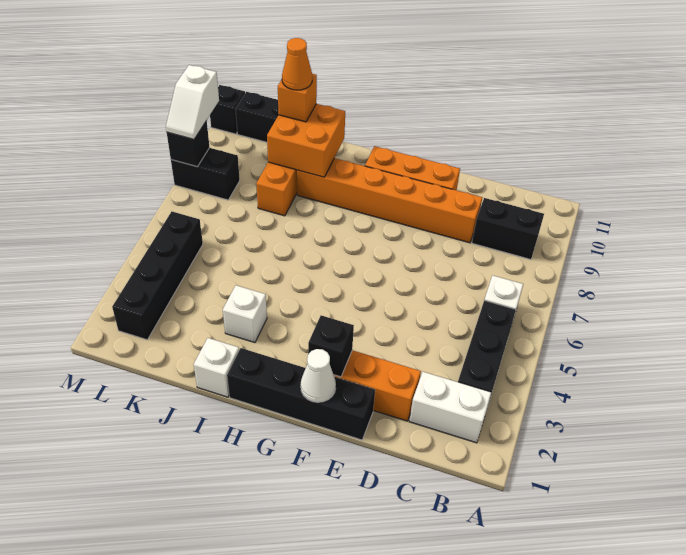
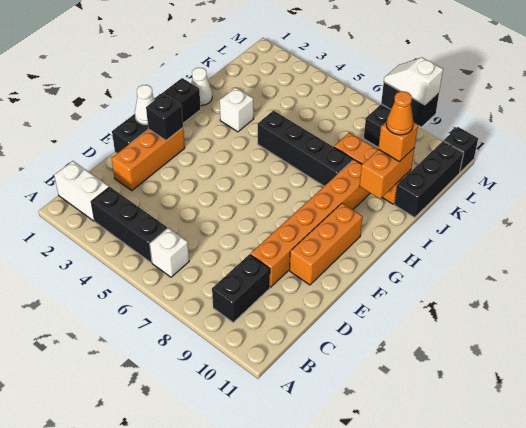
white brick B2:C2 level 1 -> white brick B1:B2 level 1
white brick I1 level 1 -> white cone I1 level 1
orange brick I9:J10 level 2 -> orange brick I10:J10 level 2
black brick L2:L5 level 1 -> black brick I5:I8 level 1
black brick M8 level 2 -> black brick M8:M9 level 2

